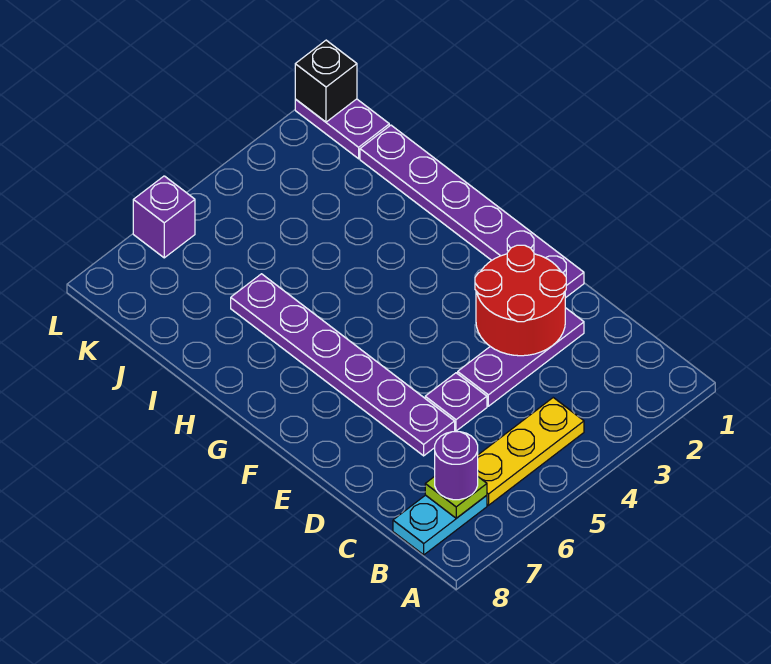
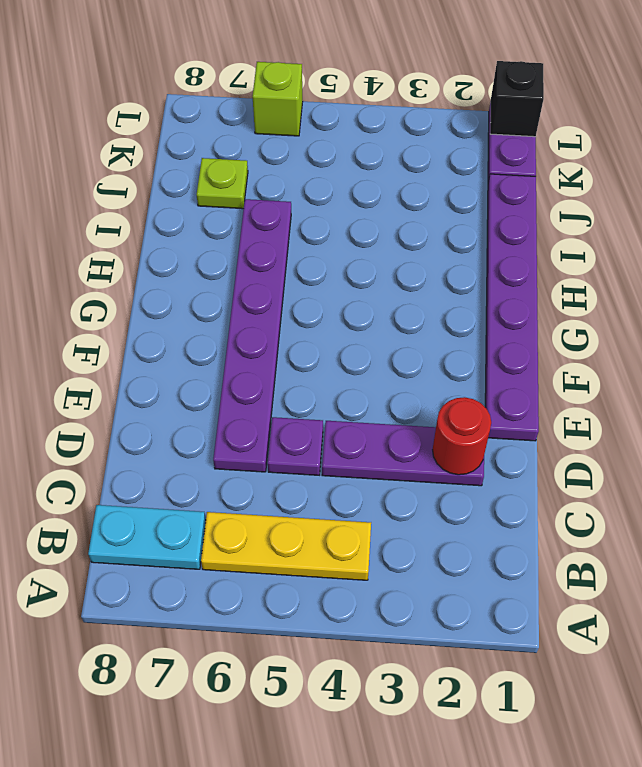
lime plate B7 level 2 -> lime plate J7 level 1
purple round brick B7 level 3 -> none
red round brick D2:E3 level 2 -> red round brick D2 level 2
purple brick L6 level 1 -> lime brick L6 level 1

